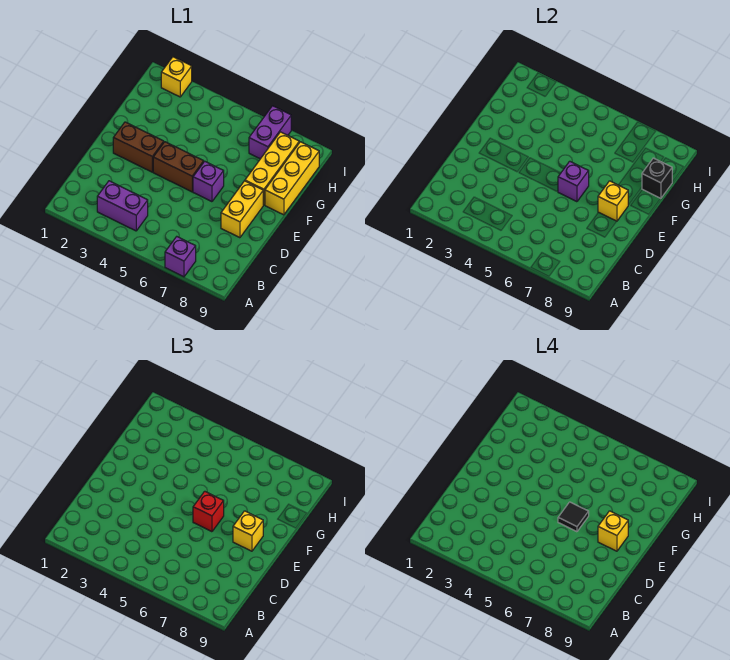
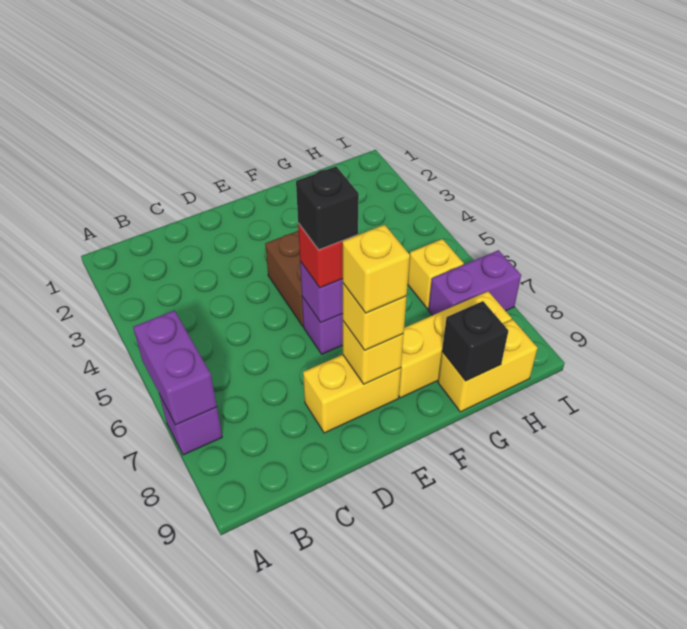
purple brick B3:B4 level 1 -> purple brick A6:A7 level 2
brown brick E2:E3 level 1 -> none
black tile E6 level 4 -> black brick E6 level 4
yellow brick F9:H9 level 1 -> yellow brick G9:H9 level 1
yellow brick I2 level 1 -> yellow brick H6 level 1

